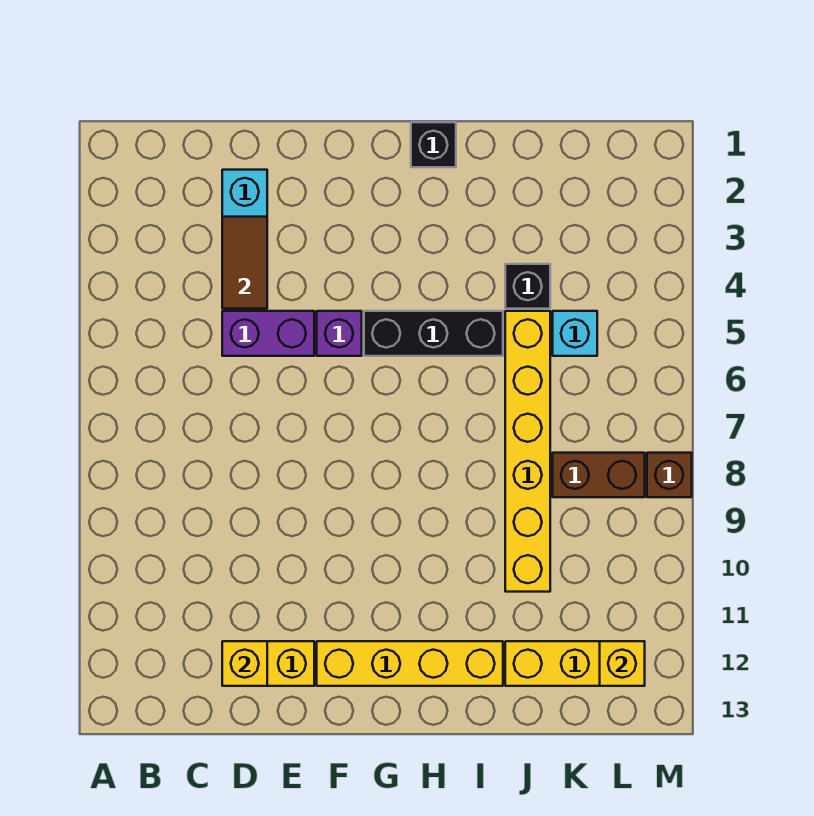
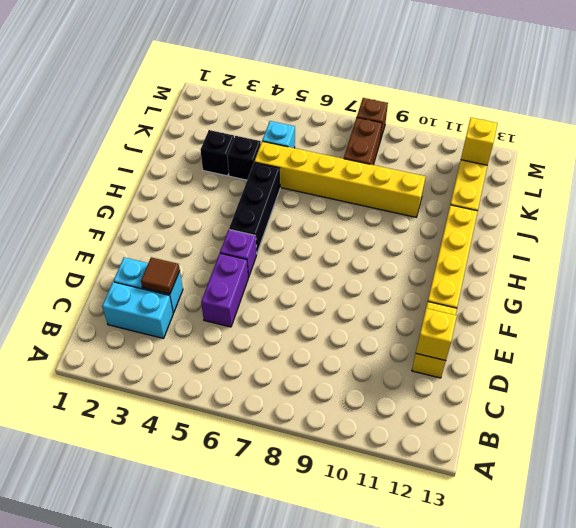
none -> cyan brick C2:C3 level 1
brown tile D3:D4 level 2 -> brown tile D3 level 2
black brick H1 level 1 -> black brick J3 level 1

